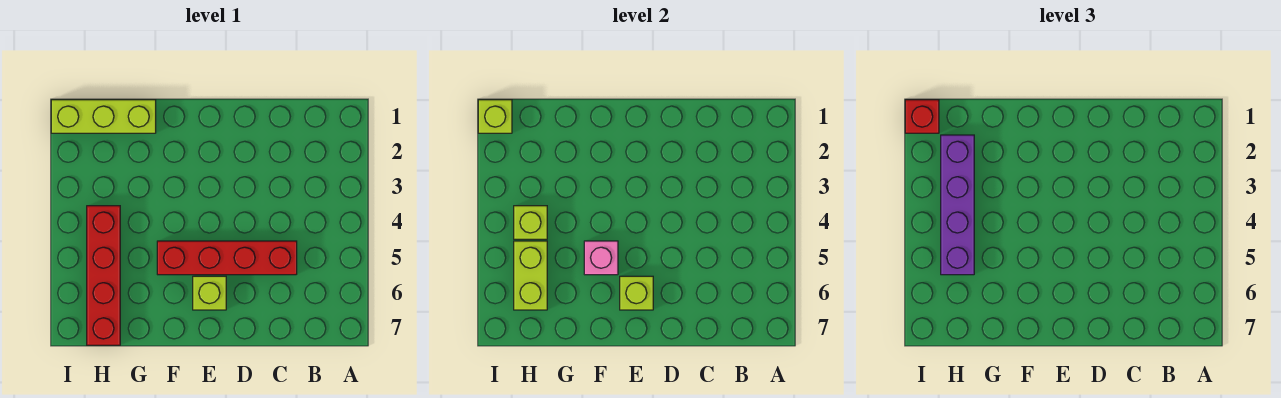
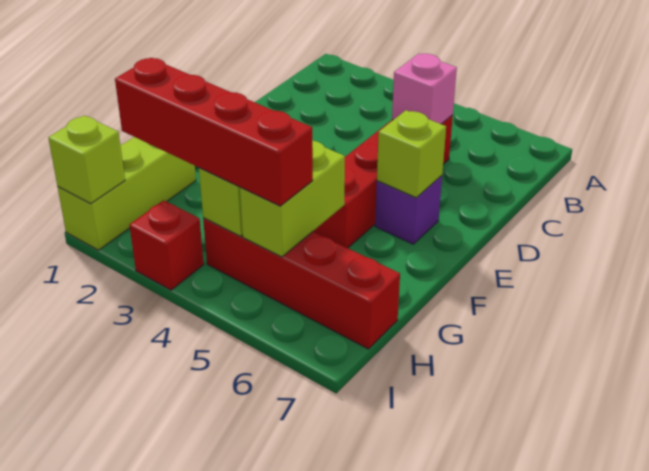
lime brick E6 level 1 -> purple brick E6 level 1
pink brick F5 level 2 -> pink brick C5 level 2
purple brick H2:H5 level 3 -> red brick H2:H5 level 3
lime brick H5:H6 level 2 -> lime brick G5:H5 level 2
red brick I1 level 3 -> red brick I3 level 1

